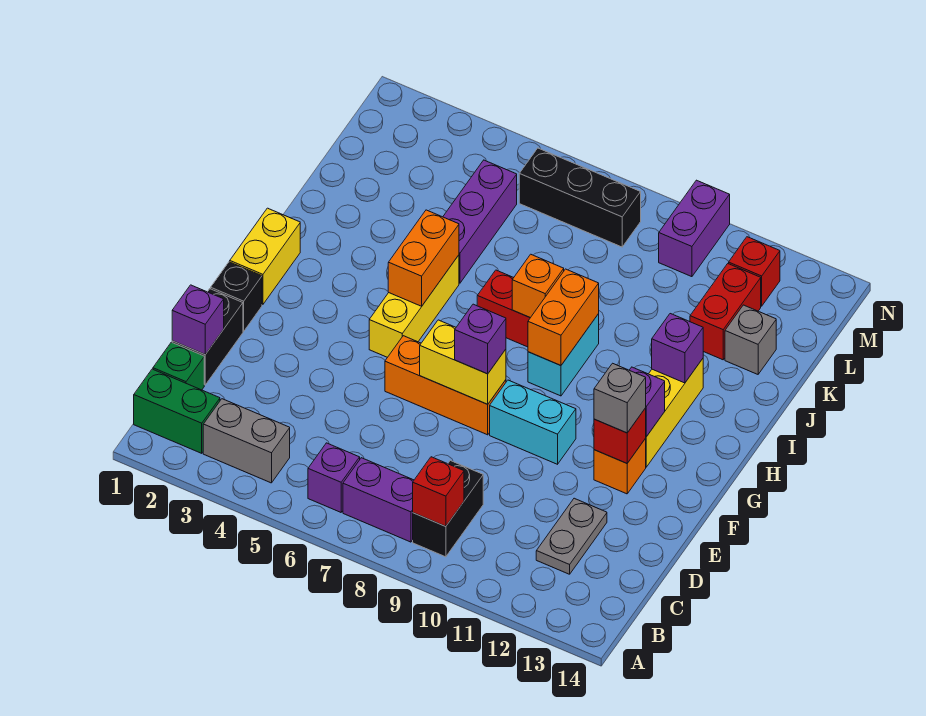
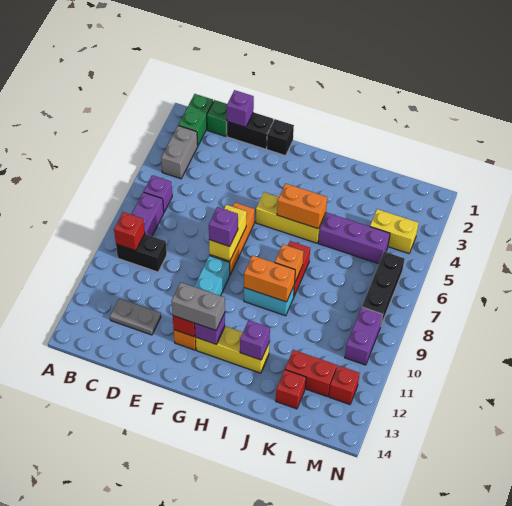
grey brick F12 level 3 -> grey brick F12:G12 level 3
yellow brick G1:H1 level 1 -> yellow brick L4:M4 level 1
grey brick K13 level 1 -> red brick K13 level 1
purple brick M10:N10 level 1 -> purple brick M9:M10 level 1

